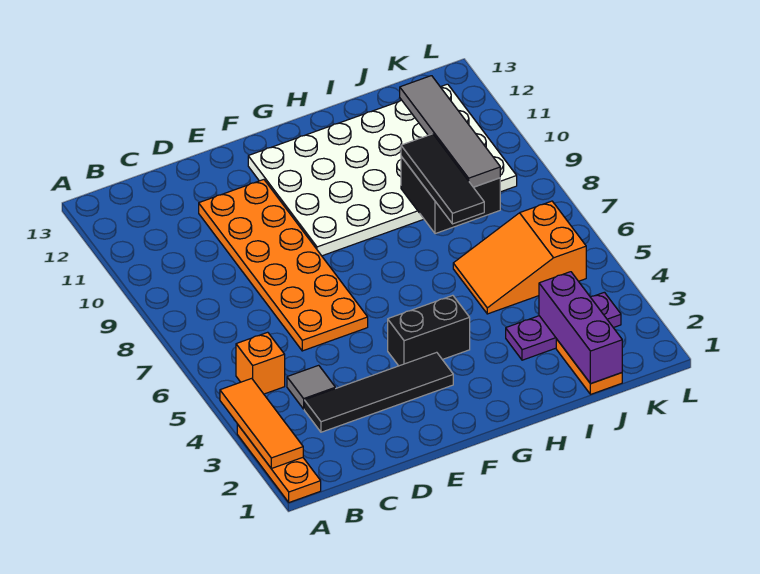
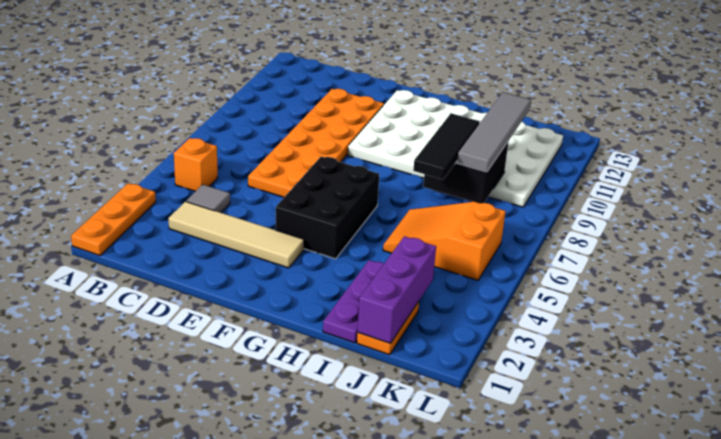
orange tile A2:A4 level 2 -> none
black tile C3:F3 level 1 -> tan tile C3:F3 level 1
black brick F4:G4 level 1 -> black brick F4:G6 level 1
purple plate I3:K3 level 1 -> purple plate I1:I3 level 1

